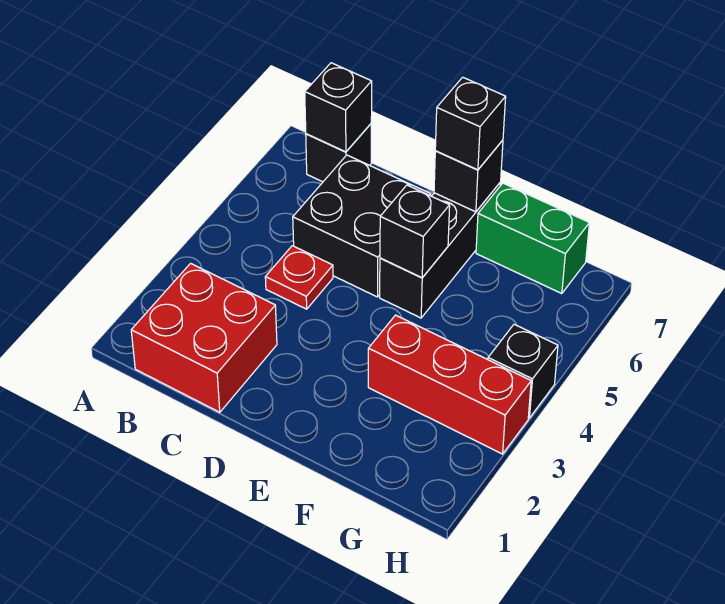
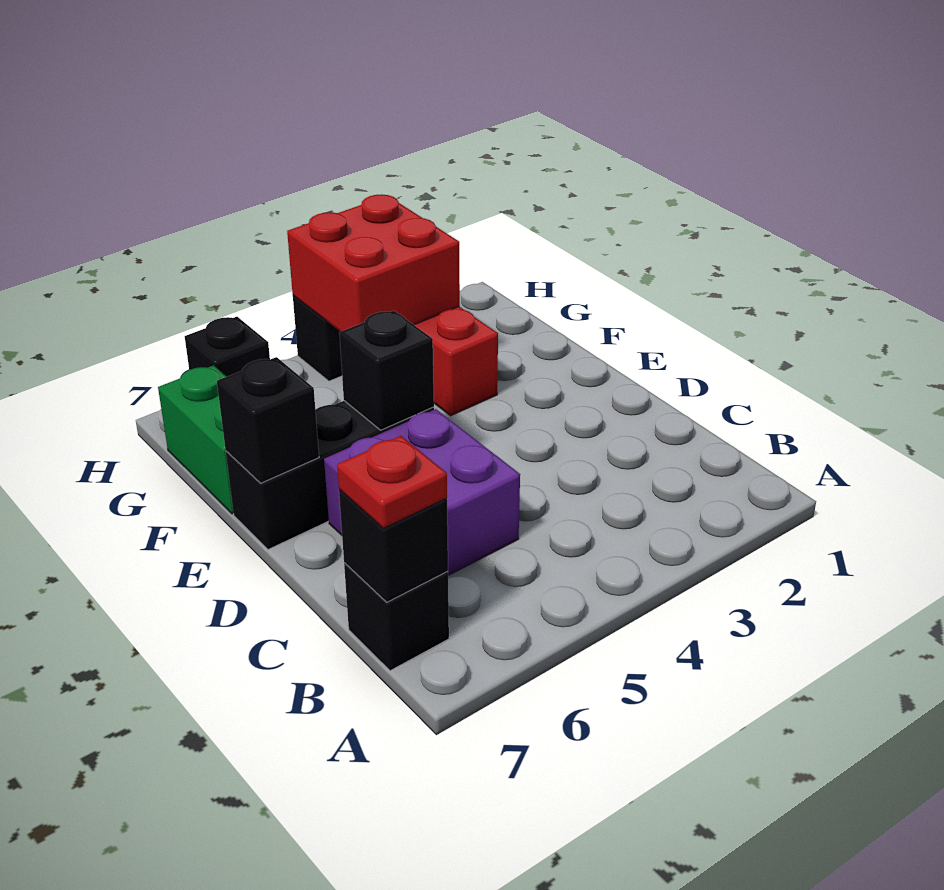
red brick B1:C2 level 1 -> red brick G3:H4 level 2
red plate C4 level 1 -> red plate B7 level 3
black brick C5:D6 level 1 -> purple brick C5:D6 level 1
black brick E7 level 3 -> black brick H6 level 1

